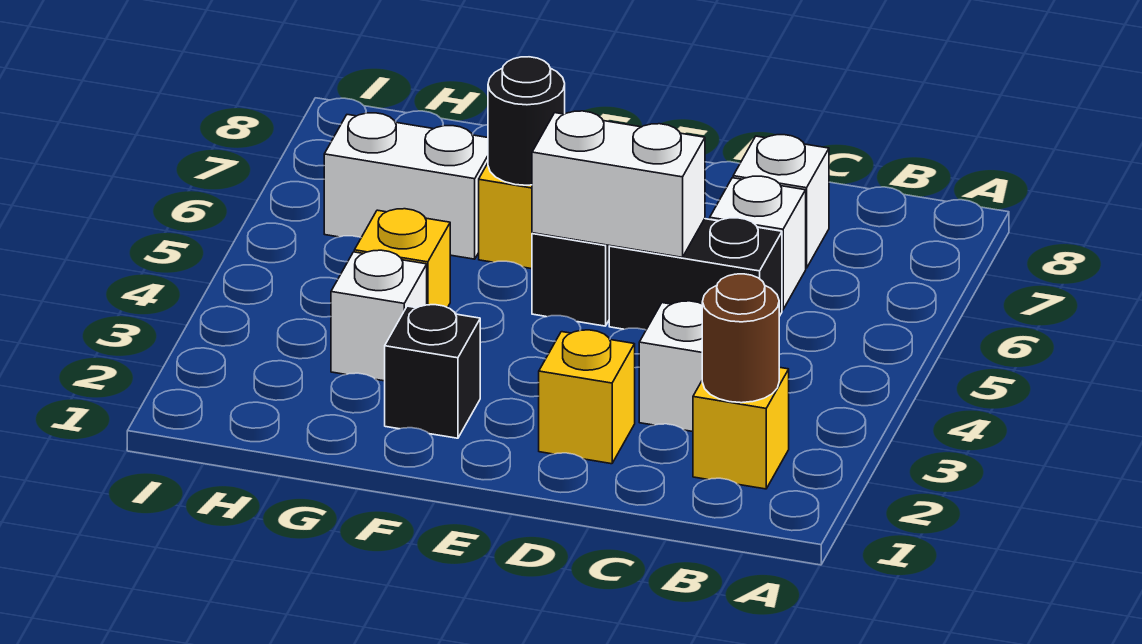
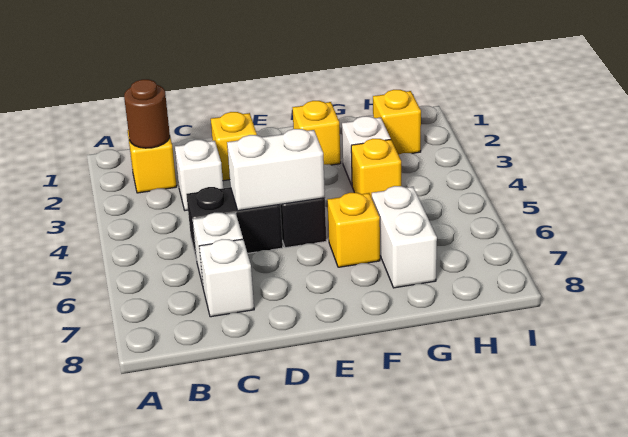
black brick F2 level 1 -> yellow brick F2 level 1
black round brick F6 level 2 -> none
white brick G6:H6 level 1 -> white brick G6:G7 level 1
none -> yellow brick H2 level 1

